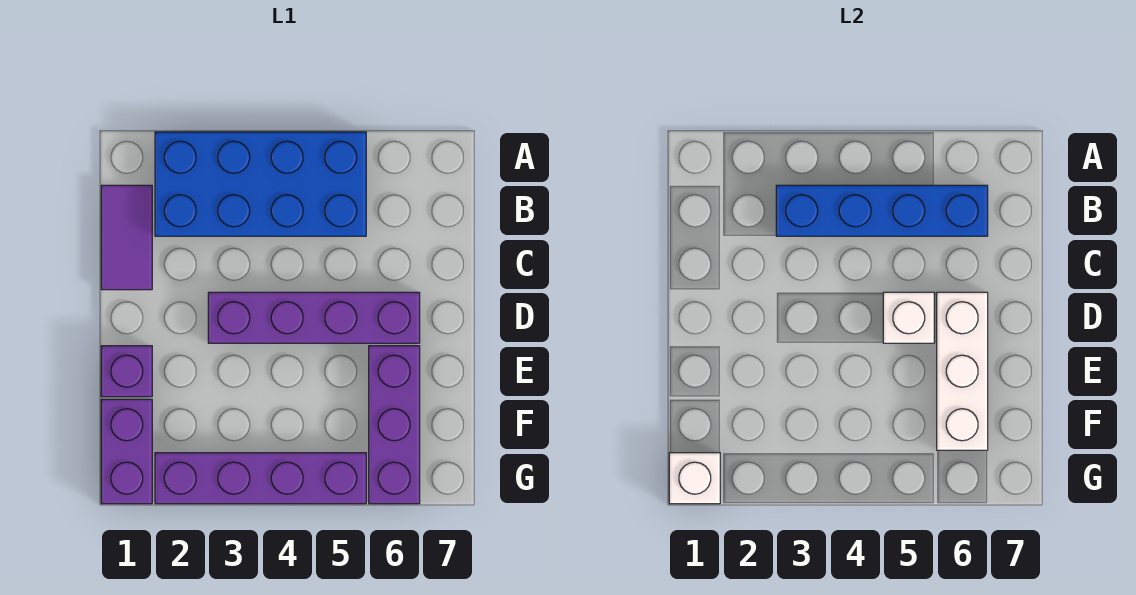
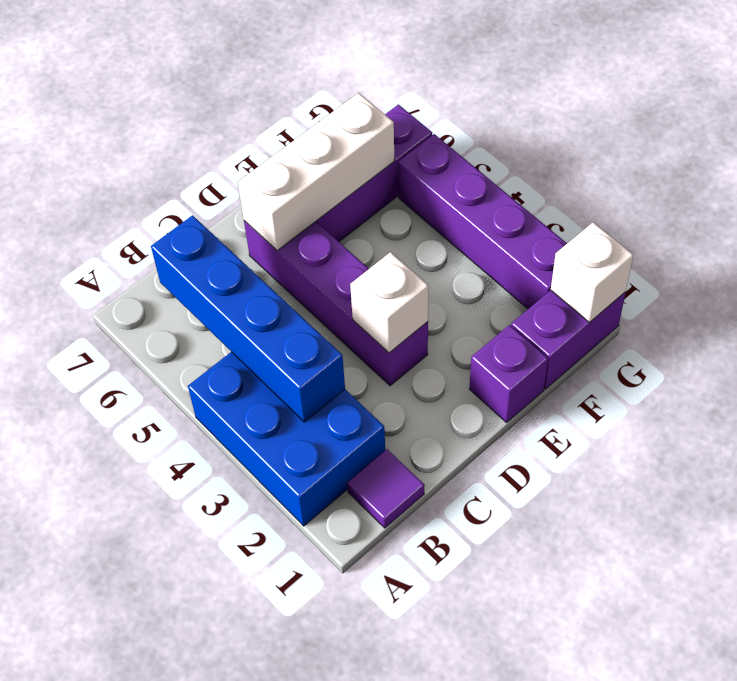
blue brick A2:B5 level 1 -> blue brick A2:B4 level 1
purple tile B1:C1 level 1 -> purple tile B1 level 1
white brick D5 level 2 -> white brick D3 level 2

